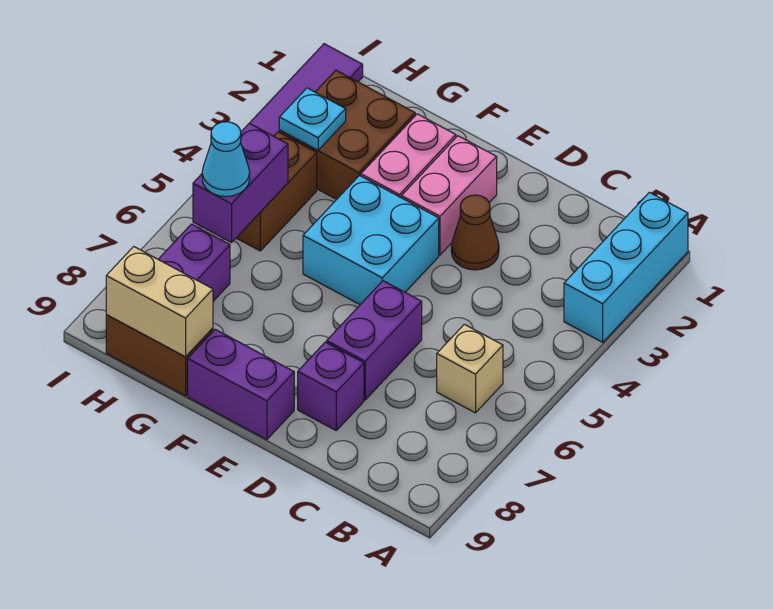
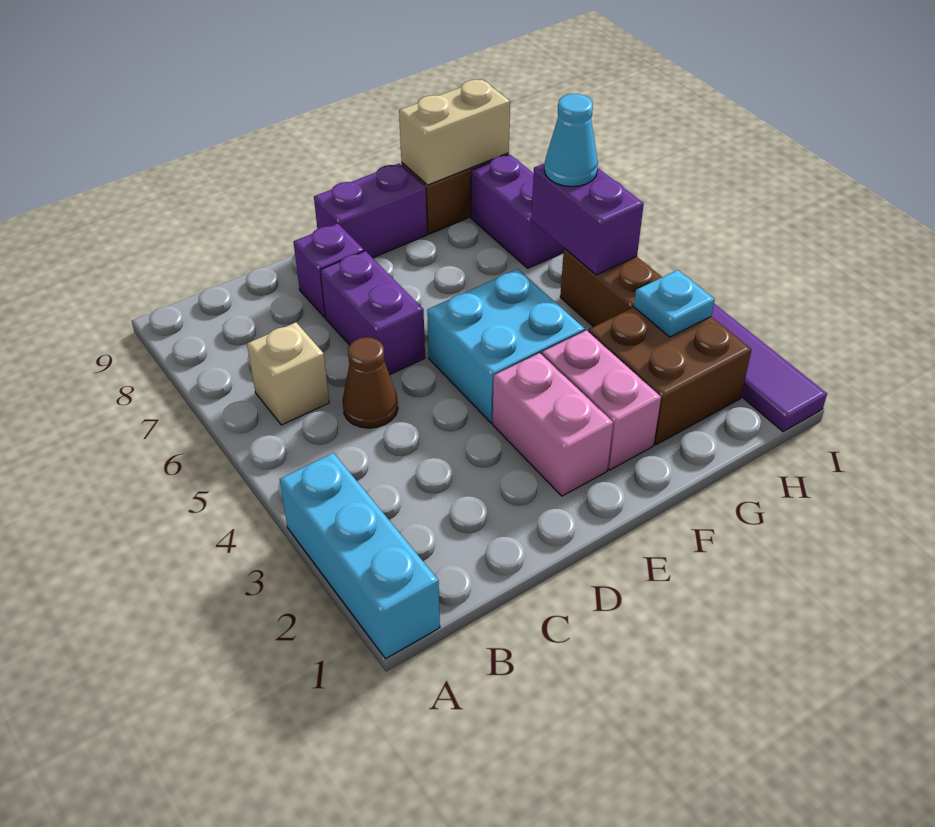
brown cone D3 level 1 -> brown cone C5 level 1

